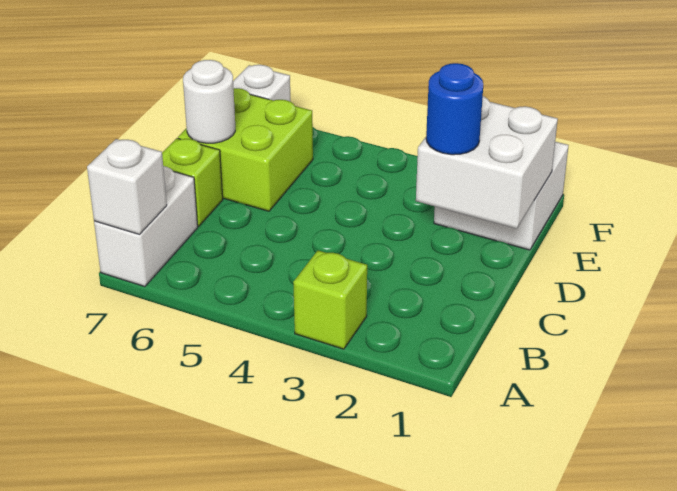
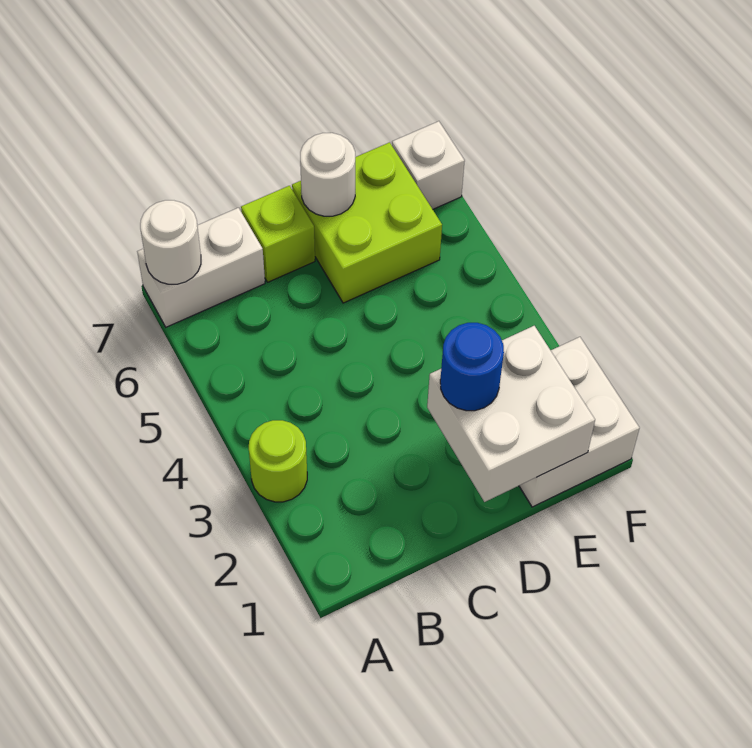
lime brick A3 level 1 -> lime round brick A3 level 1
white brick A7 level 2 -> white round brick A7 level 2

